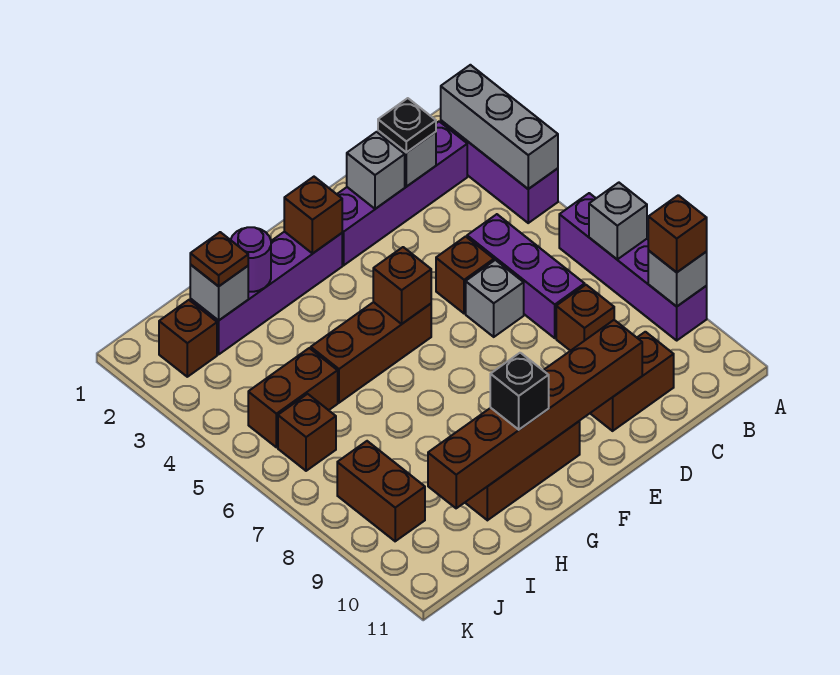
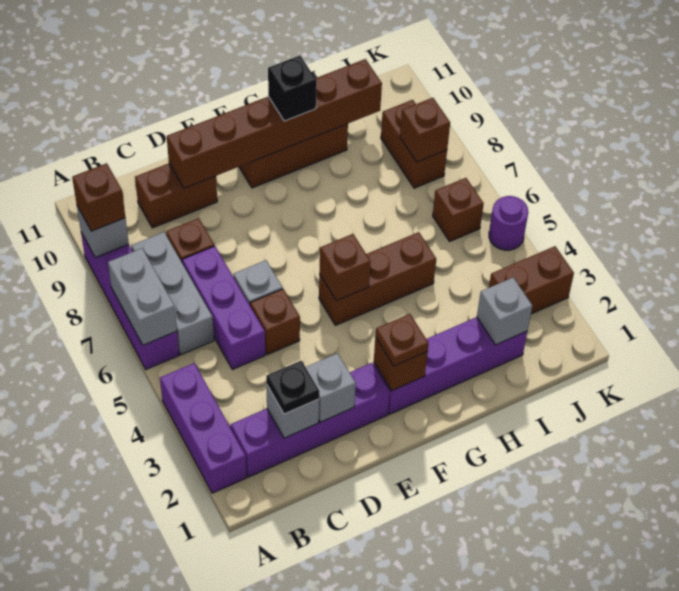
grey brick A2:A4 level 2 -> grey brick B6:B8 level 1
grey brick A7 level 2 -> grey brick A6:A7 level 2
purple round brick H2 level 2 -> purple round brick K5 level 1
brown plate I2 level 3 -> brown plate F2 level 3
brown brick I5:J5 level 1 -> brown brick J3:K3 level 1
brown brick J2 level 1 -> brown brick J8 level 2

